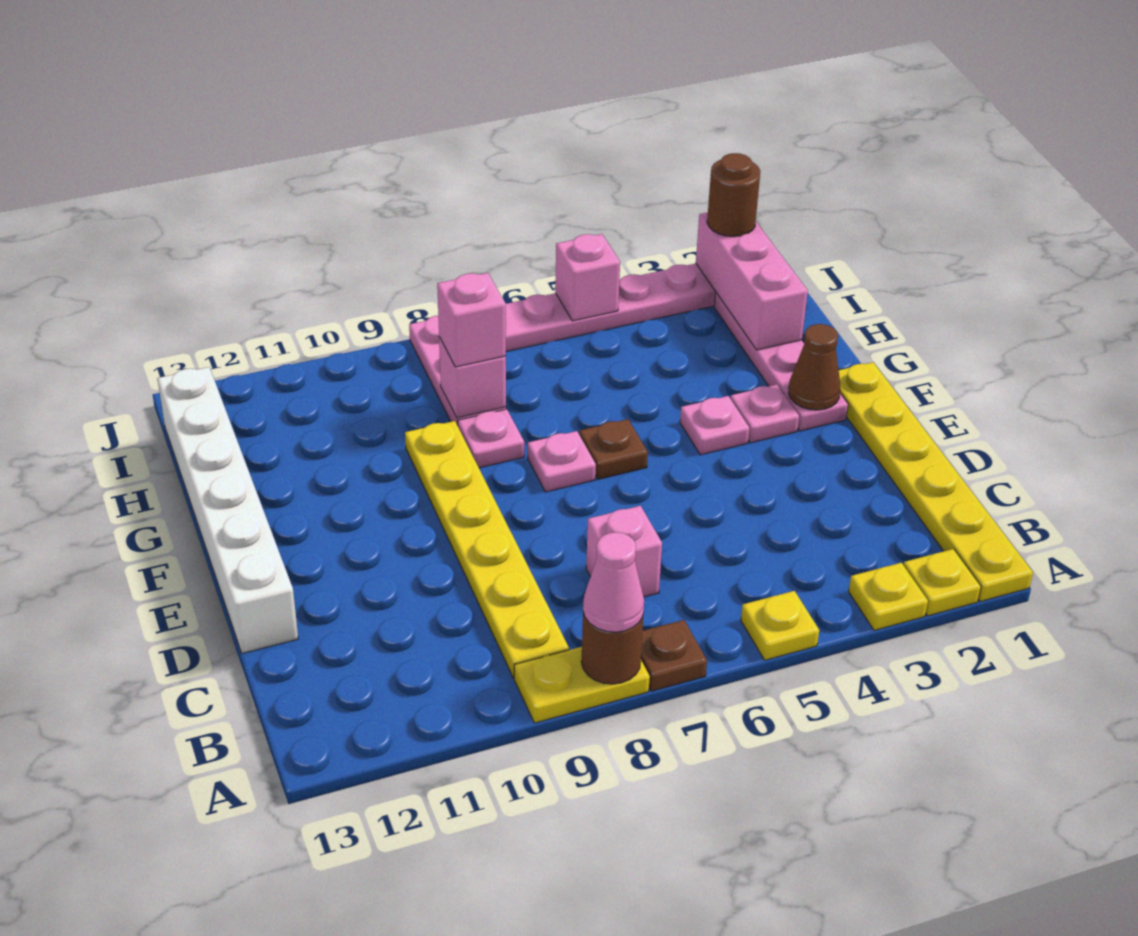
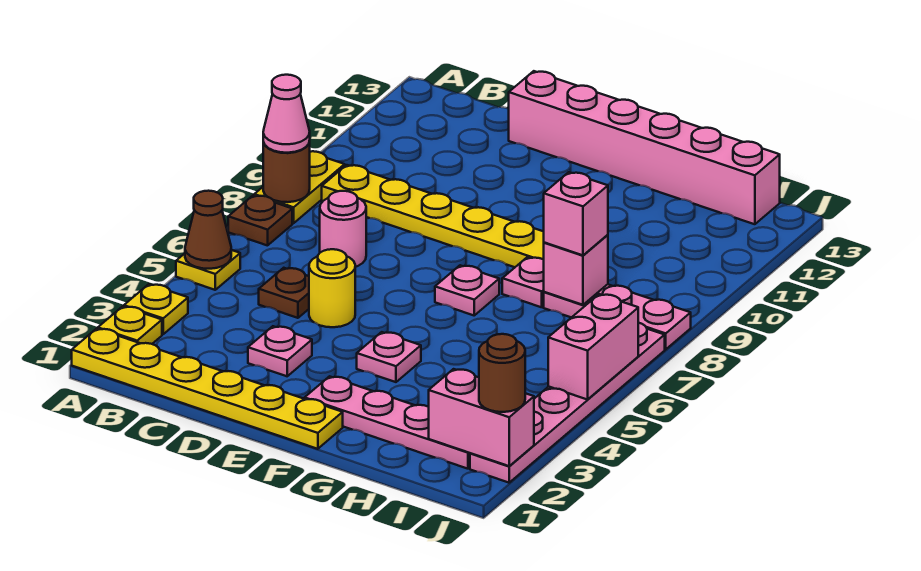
pink brick C7 level 1 -> pink round brick C7 level 1
none -> yellow round brick D5 level 1
white brick D13:I13 level 1 -> pink brick D13:I13 level 1
brown cone F2 level 2 -> brown cone A5 level 2
pink plate F3 level 1 -> pink plate D3 level 1
brown plate F6 level 1 -> brown plate C5 level 1
pink brick H2:J2 level 2 -> pink brick I2:J2 level 2
pink brick J5 level 2 -> pink brick J5:J6 level 2

